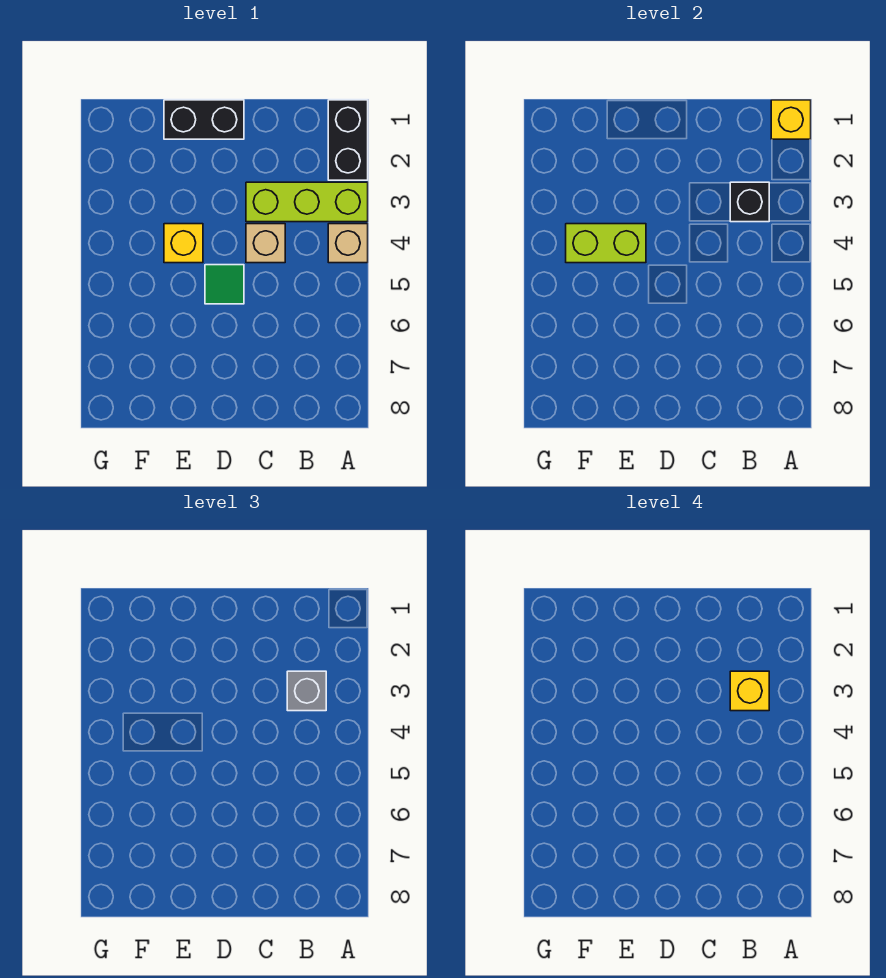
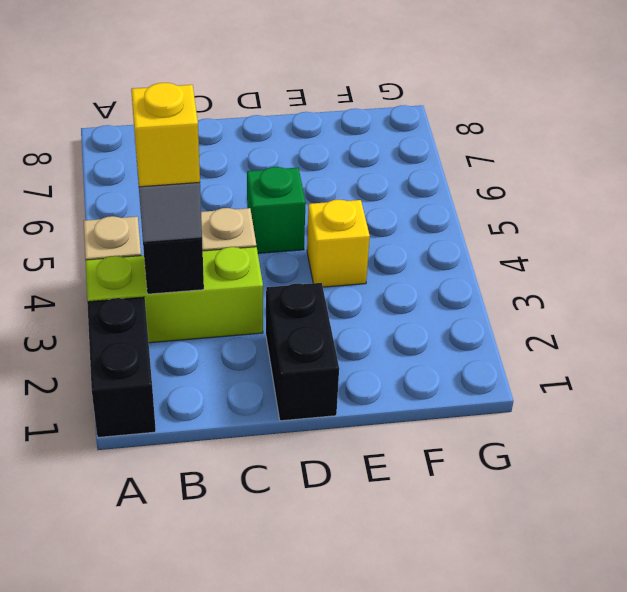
yellow brick A1 level 2 -> none
black brick D1:E1 level 1 -> black brick D1:D2 level 1
green tile D5 level 1 -> green brick D5 level 1
lime brick E4:F4 level 2 -> none

